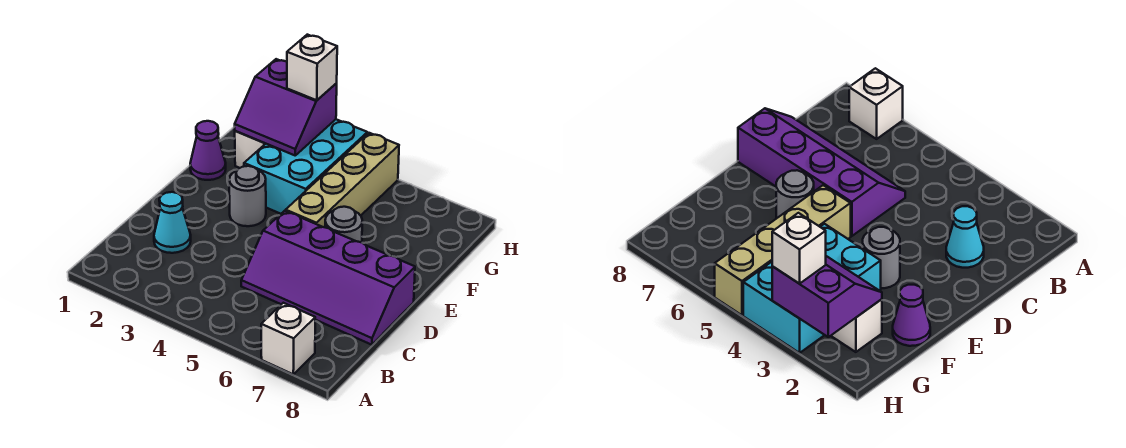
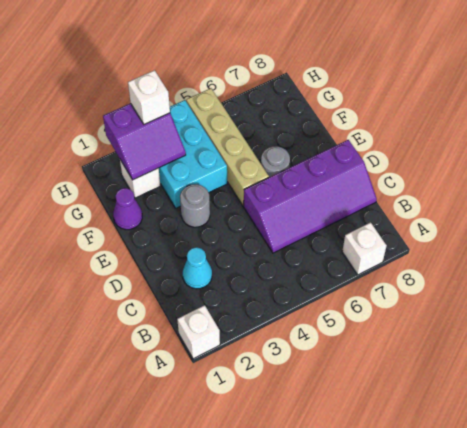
none -> white brick A1 level 1

